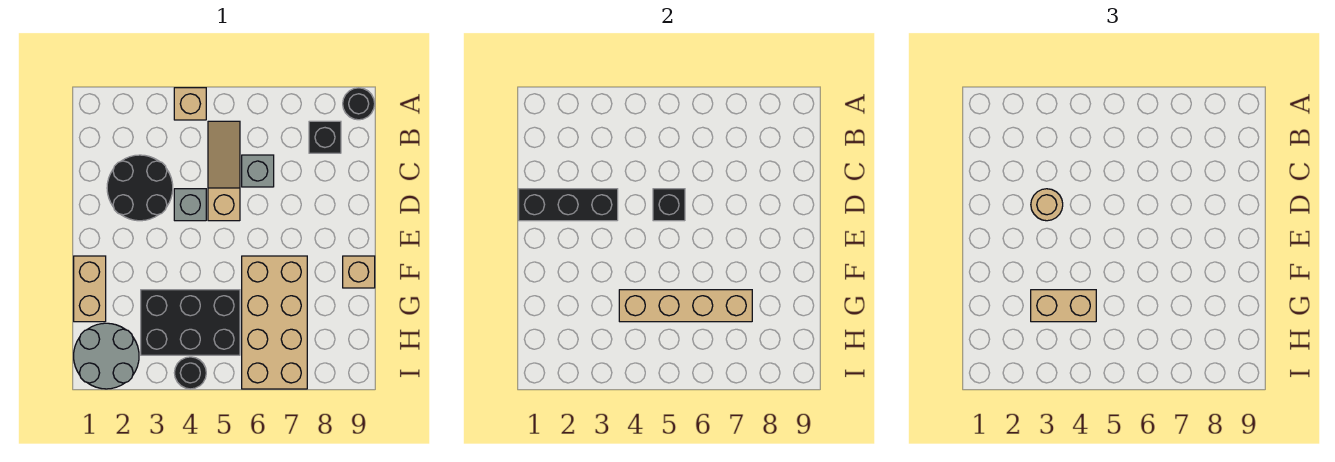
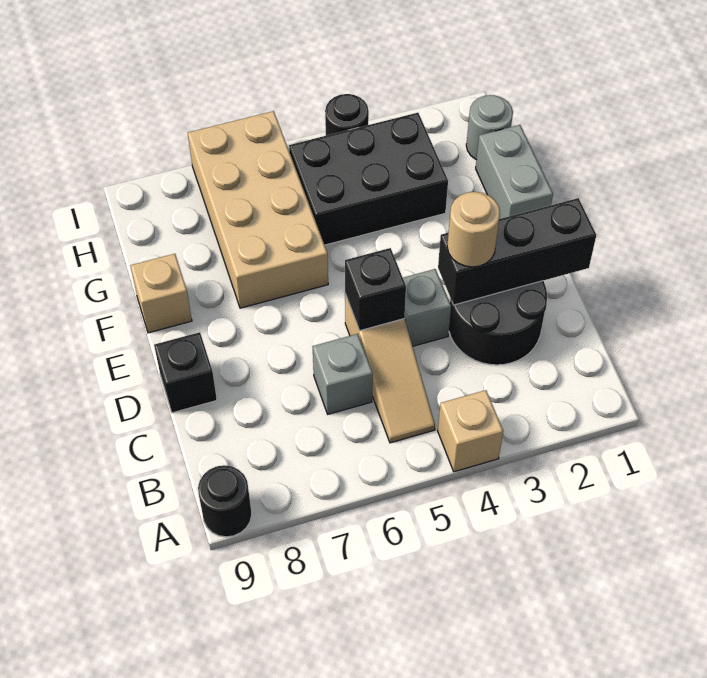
black brick B8 level 1 -> black brick D9 level 1
tan brick F1:G1 level 1 -> grey brick F1:G1 level 1
tan brick G3:G4 level 3 -> none
tan brick G4:G7 level 2 -> none
grey round brick H1:I2 level 1 -> grey round brick H1 level 1

